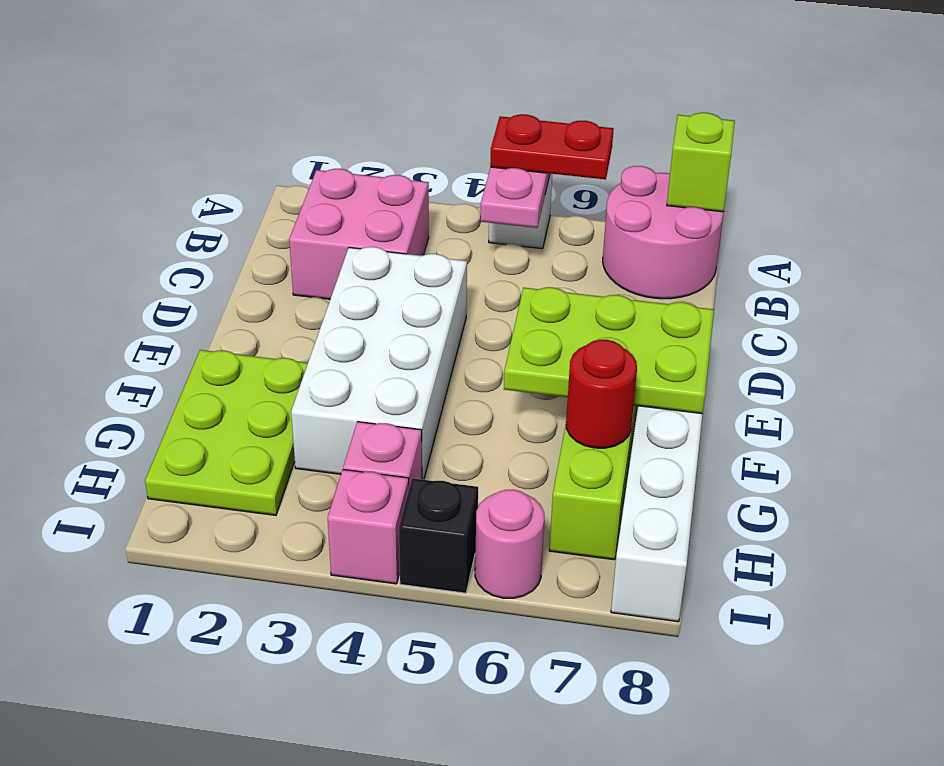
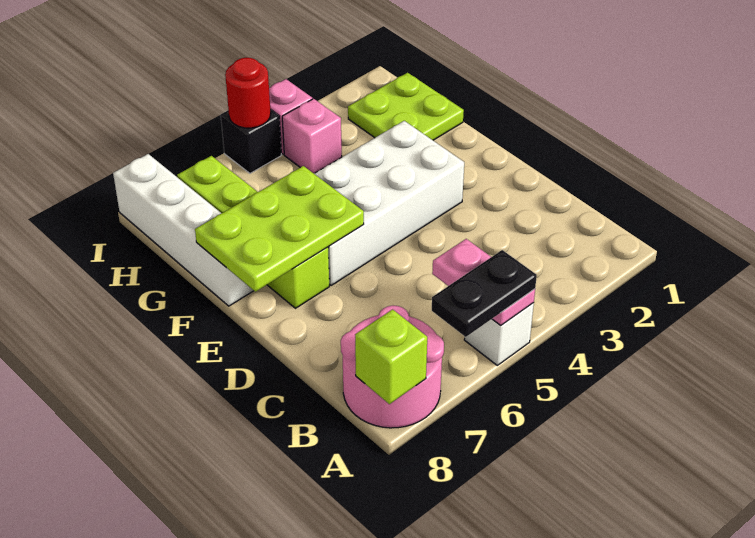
red plate A5:A6 level 3 -> black plate A5:A6 level 3
pink brick B2:C3 level 1 -> none
white brick D3:G4 level 1 -> white brick E3:F6 level 1
lime plate F1:H2 level 1 -> lime plate G1:H2 level 1
red round brick G7 level 2 -> red round brick I5 level 2
pink round brick I6 level 1 -> none

